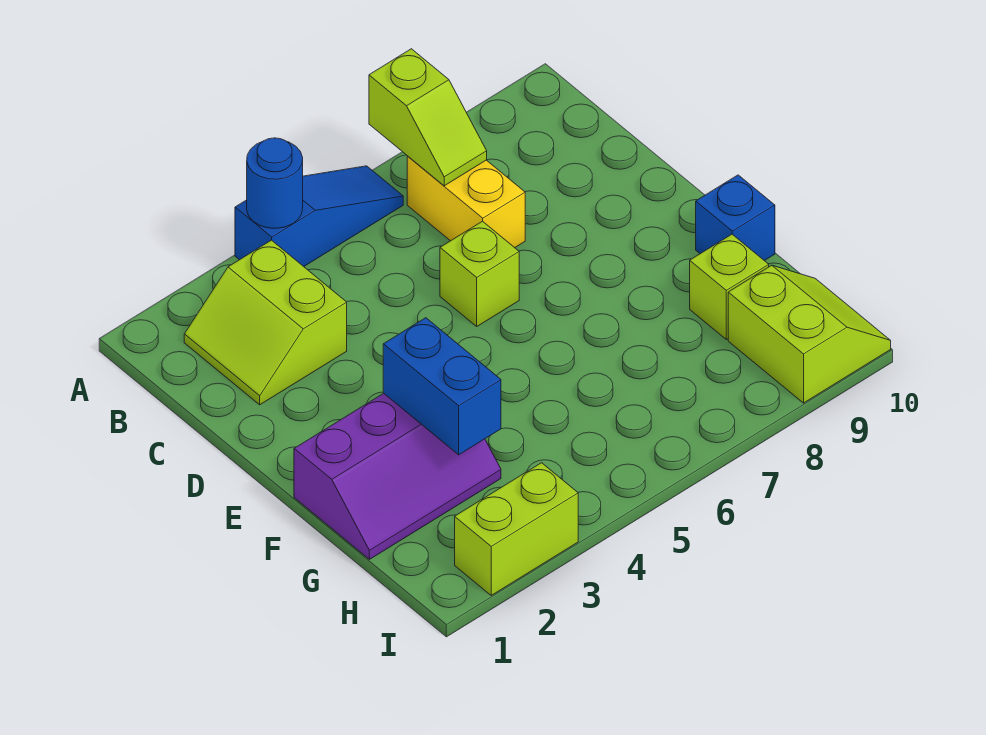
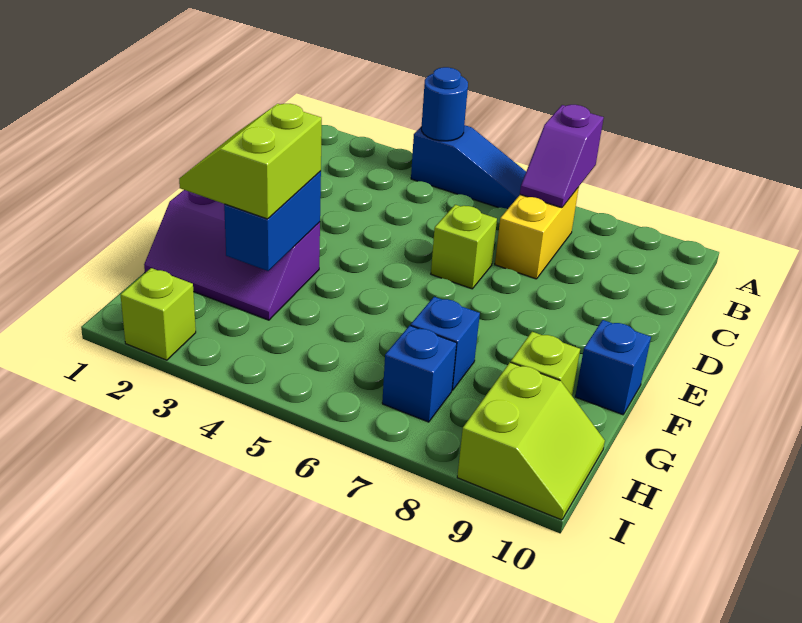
lime slope A7:B7 level 2 top A -> purple slope A7:B7 level 2 top A
lime slope B2:C3 level 1 top 3 -> lime slope F2:G3 level 3 top 3
none -> blue brick G7 level 1
none -> blue brick H7 level 1
lime brick I2:I3 level 1 -> lime brick I2 level 1

